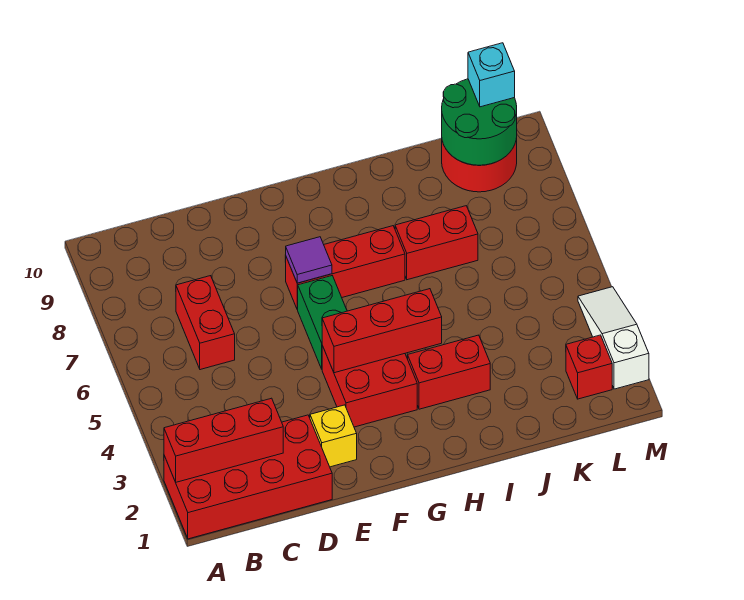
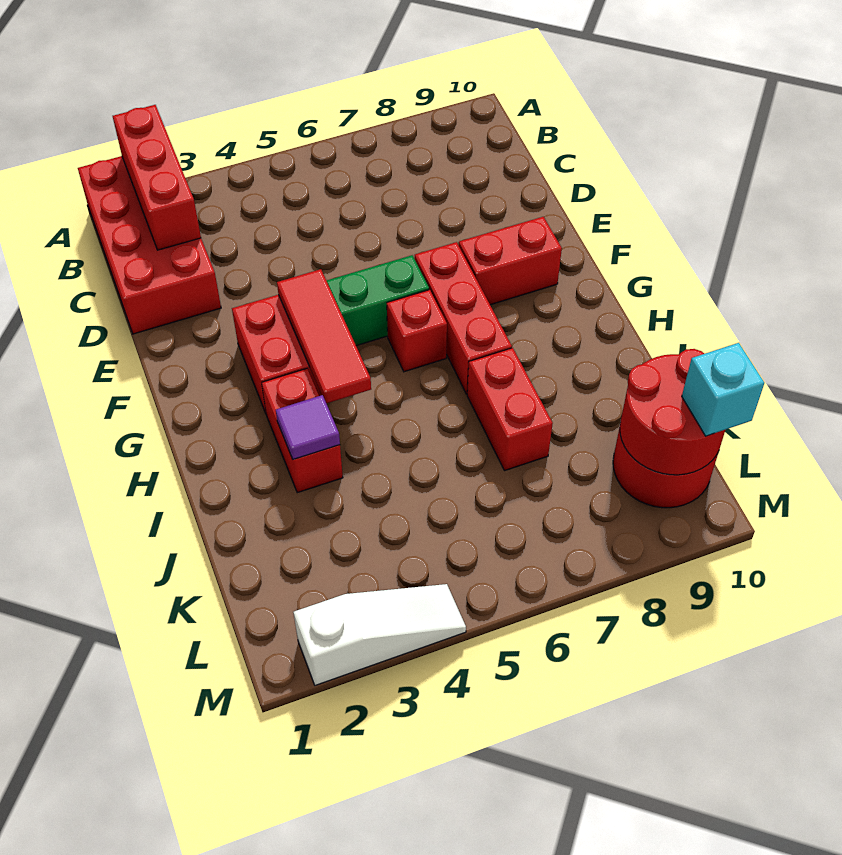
red brick C6:C7 level 1 -> red brick F8:F9 level 1
yellow brick E2 level 1 -> none
red brick F4:H4 level 2 -> red tile F4:H4 level 2
purple tile F7 level 2 -> purple tile I3 level 2
green round brick K9:L10 level 2 -> red round brick K9:L10 level 2
red brick L2 level 1 -> red brick G6 level 1

